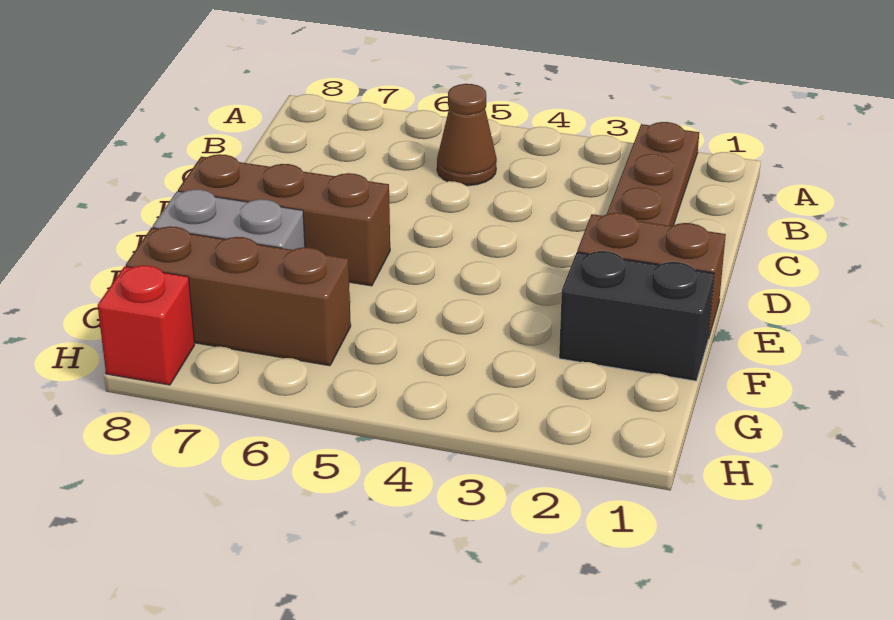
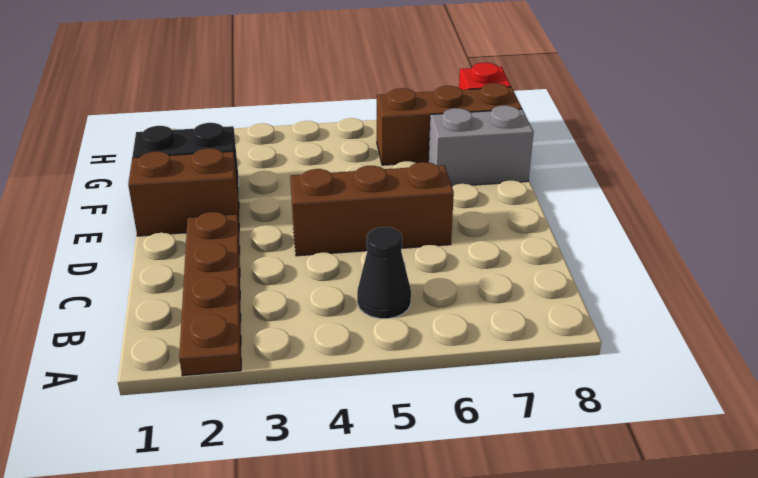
brown cone B5 level 1 -> black cone B5 level 1
brown brick E6:E8 level 1 -> brown brick D4:D6 level 1

